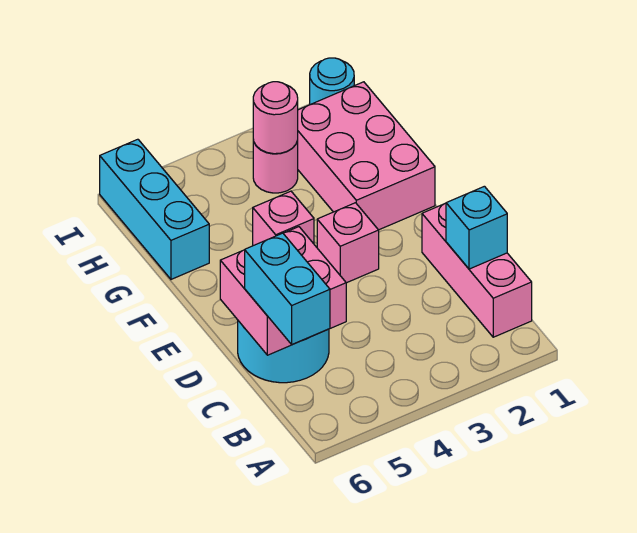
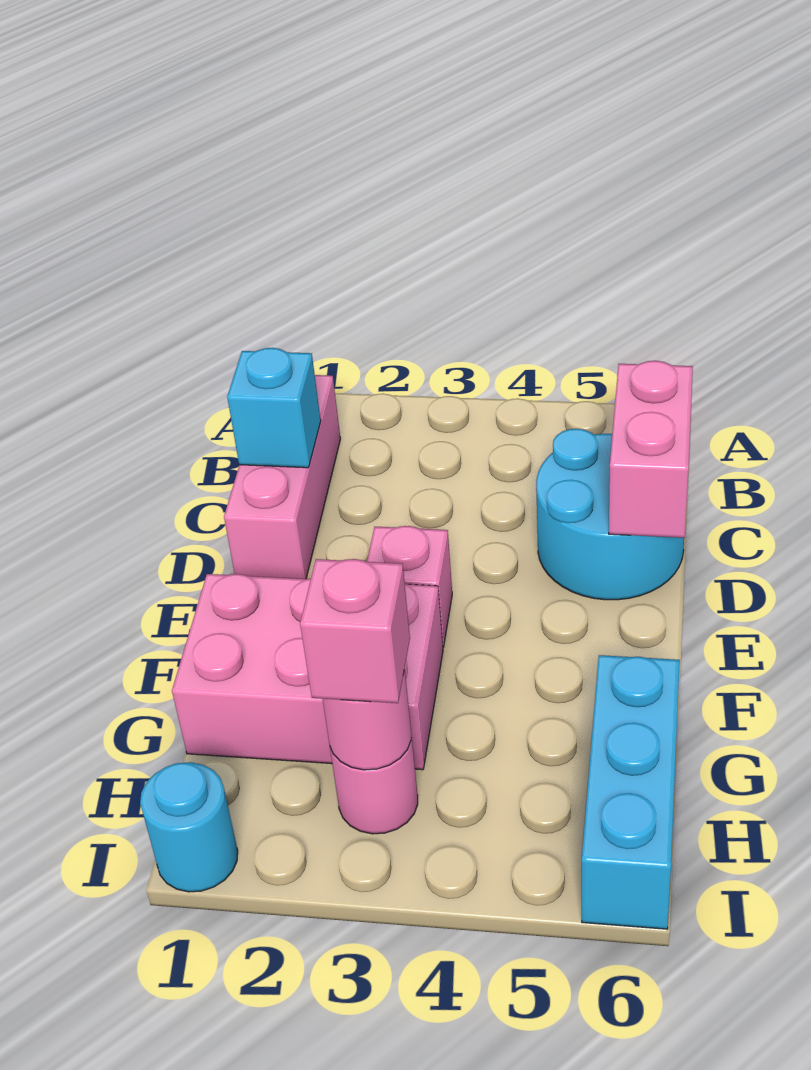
cyan brick B6:C6 level 3 -> none
pink brick C5:D6 level 2 -> pink brick C6:D6 level 2
pink brick F1:H2 level 1 -> pink brick F1:G3 level 1
pink brick F4 level 1 -> pink brick H3 level 3

